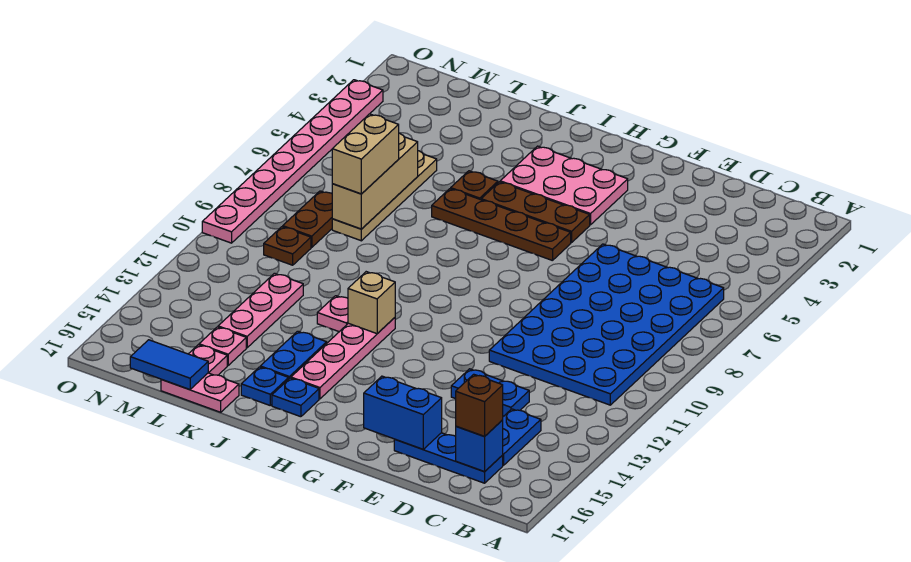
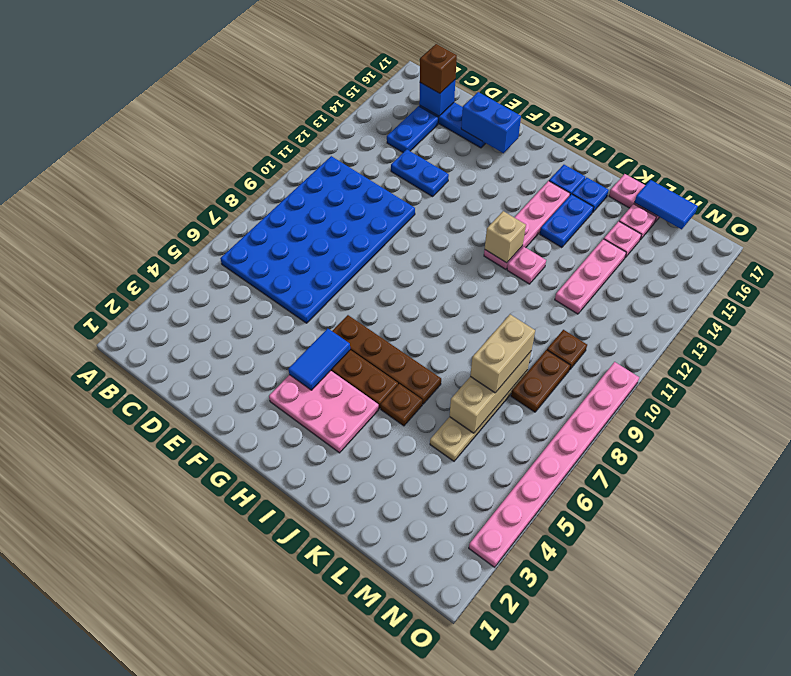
none -> blue tile G4:G5 level 2

